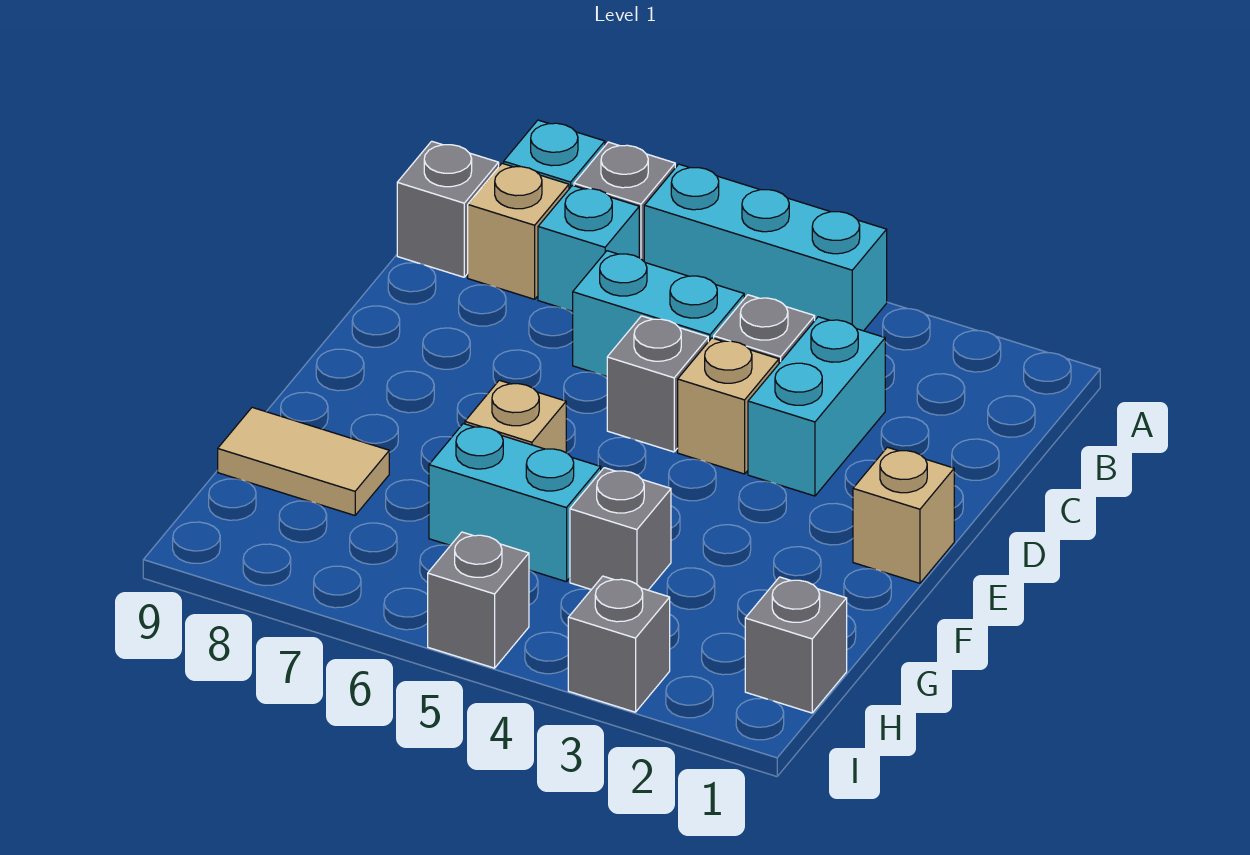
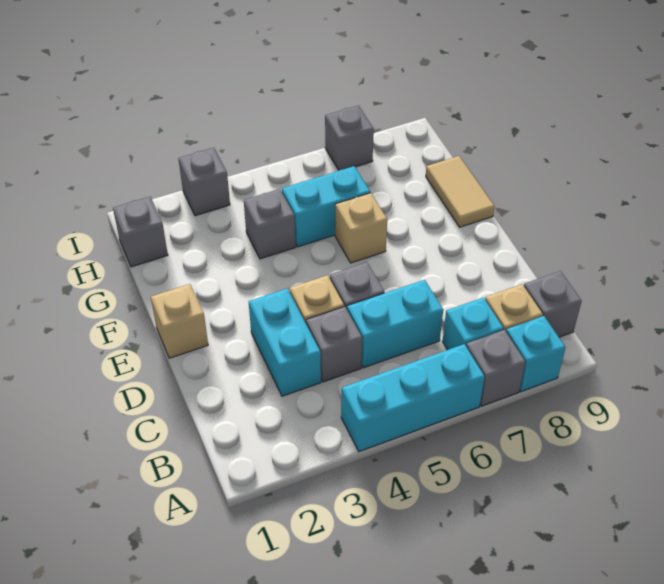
tan tile G8:G9 level 1 -> tan tile F9:G9 level 1
grey brick I5 level 1 -> grey brick I7 level 1

